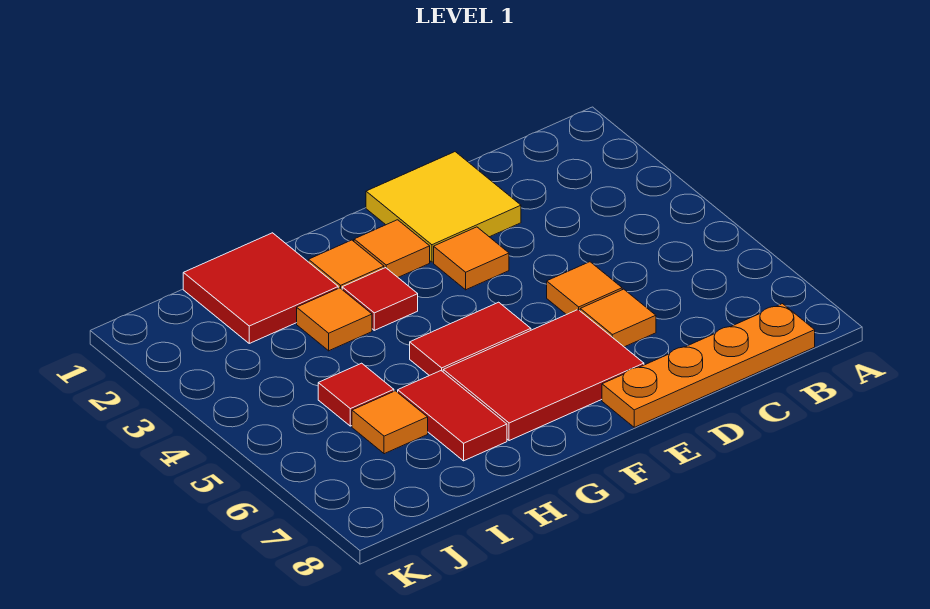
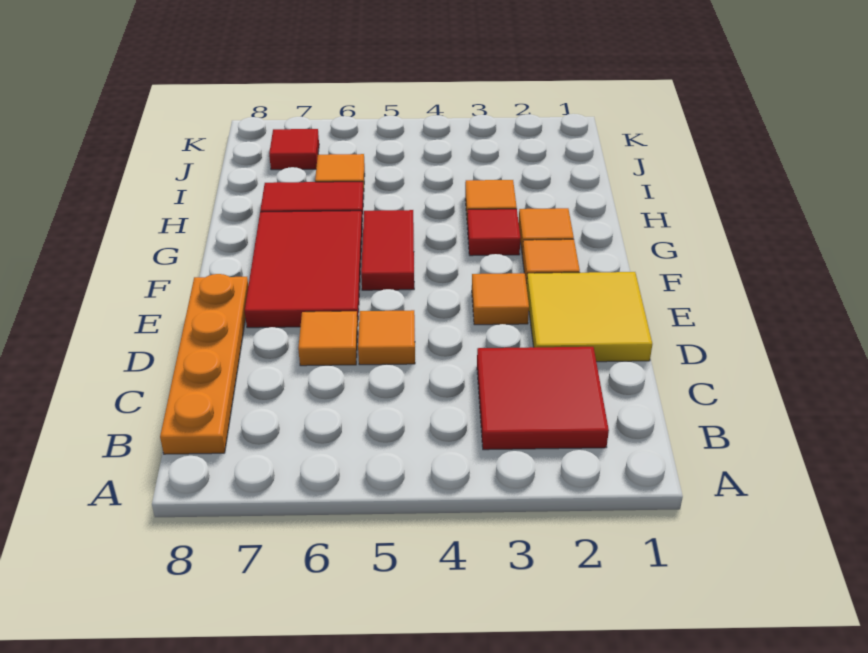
red tile H1:I2 level 1 -> red tile B2:C3 level 1
red tile I5 level 1 -> red tile J7 level 1

